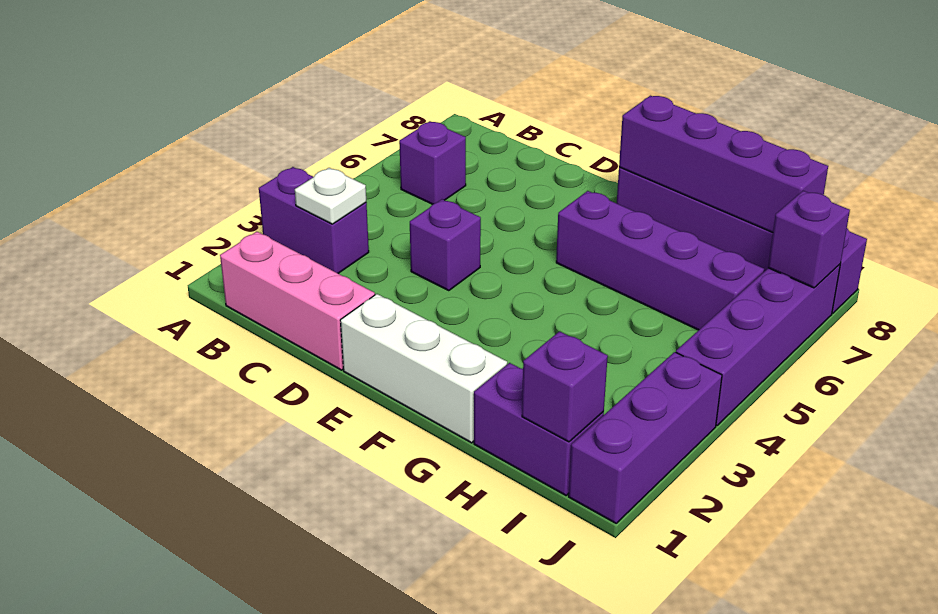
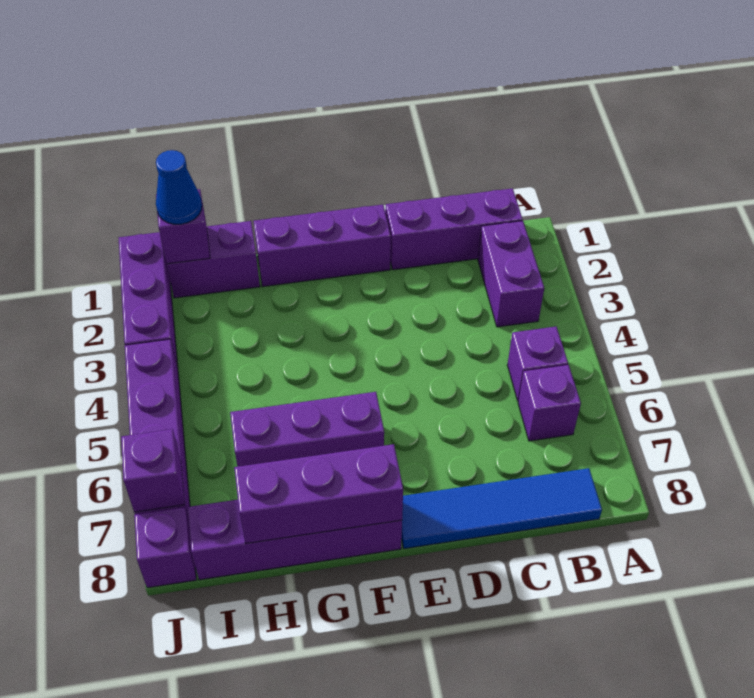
purple brick A3:B3 level 1 -> purple brick B2:B3 level 1
pink brick B1:D1 level 1 -> purple brick B1:D1 level 1
white plate B3 level 2 -> none
none -> blue tile B8:E8 level 1
purple brick D4 level 1 -> purple brick B5 level 1
white brick E1:G1 level 1 -> purple brick E1:G1 level 1
purple brick F6:I6 level 1 -> purple brick F6:H6 level 1
purple brick F8:I8 level 2 -> purple brick F8:H8 level 2
none -> blue cone I1 level 3

